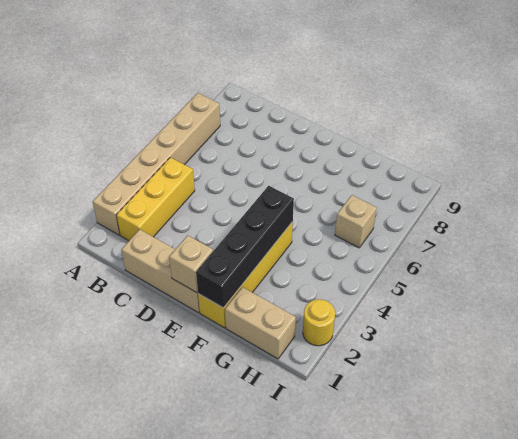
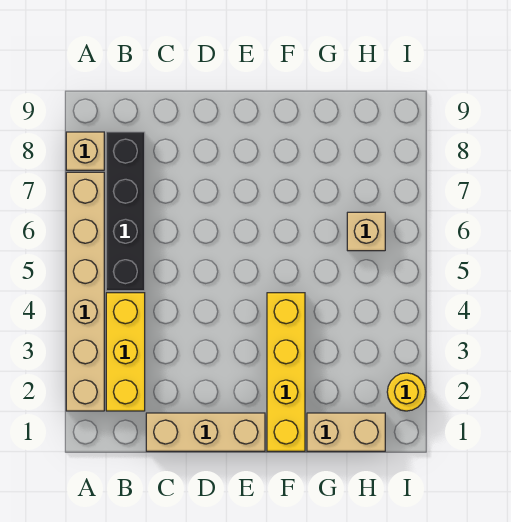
tan brick E1 level 2 -> tan brick A8 level 1
black brick F1:F4 level 2 -> black brick B5:B8 level 1

